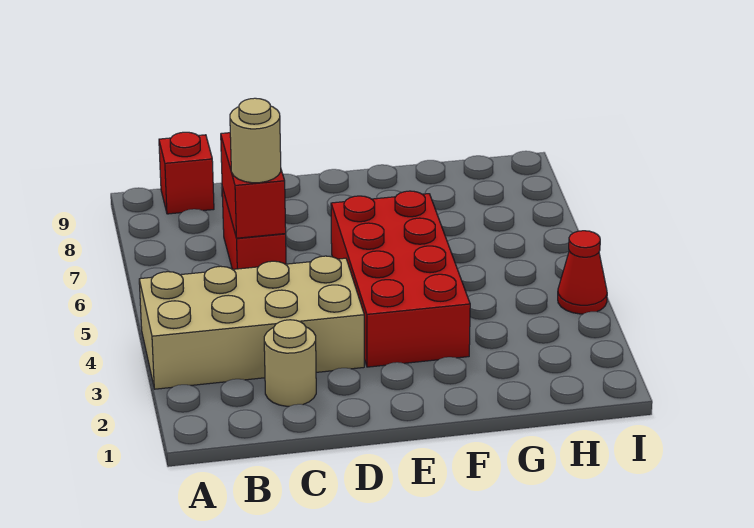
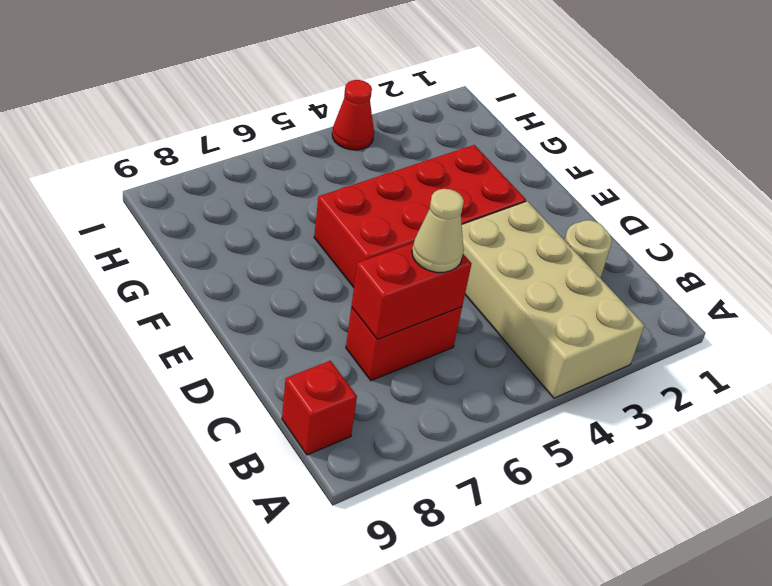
tan round brick C6 level 3 -> tan cone C6 level 3

